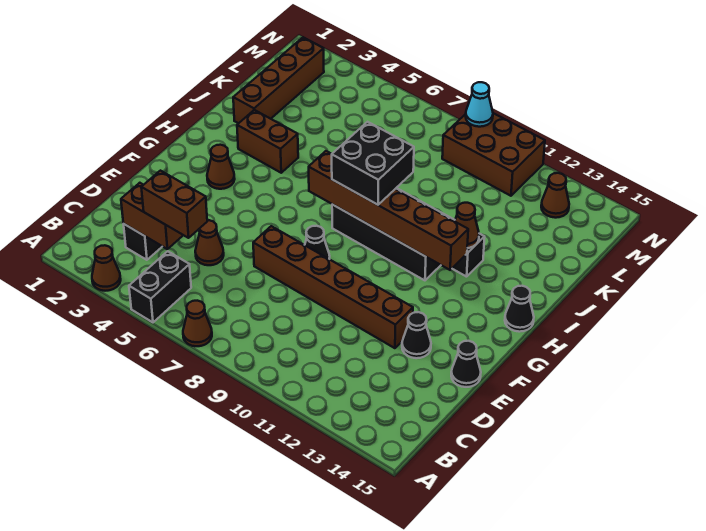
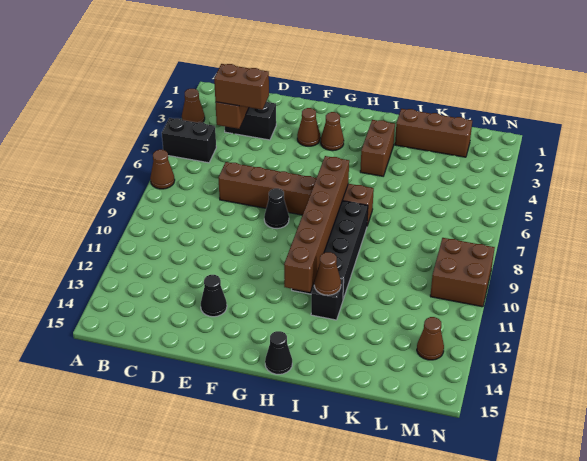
brown brick C4:C5 level 3 -> brown brick C4:D4 level 3
brown cone D5 level 1 -> brown cone F3 level 1
brown brick E7:E12 level 1 -> brown brick D7:I7 level 1
black cone E15 level 1 -> none
black brick H8:I9 level 3 -> none
brown brick J2:M2 level 1 -> brown brick J2:L2 level 1
brown brick M9:N11 level 1 -> brown brick M9:N10 level 1
cyan cone N9 level 2 -> none

